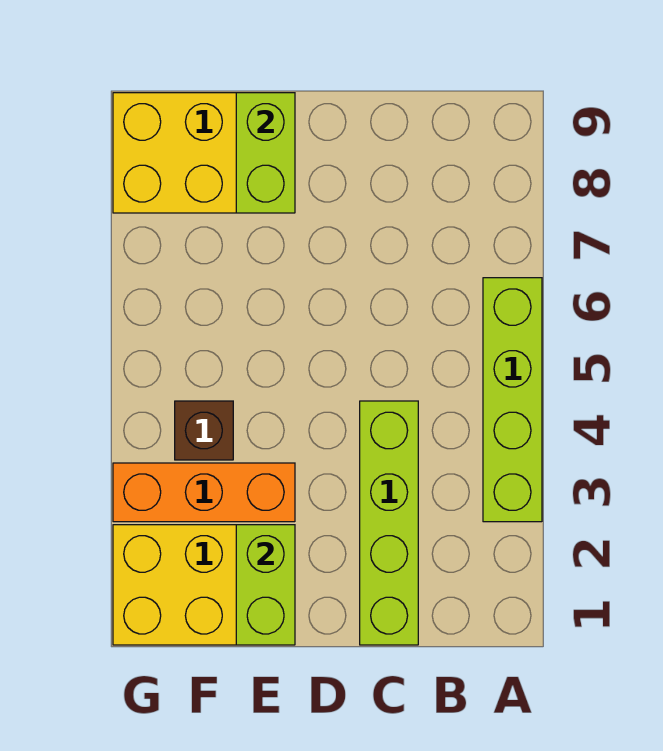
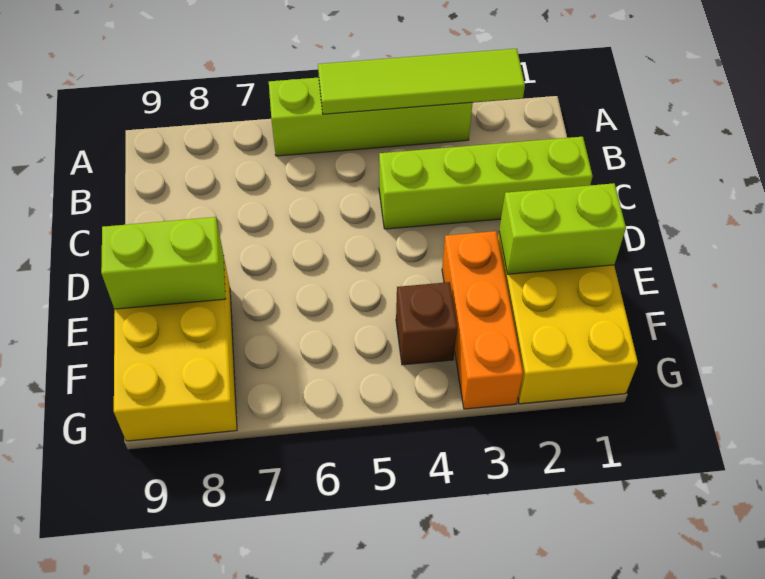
none -> lime tile A2:A5 level 2

